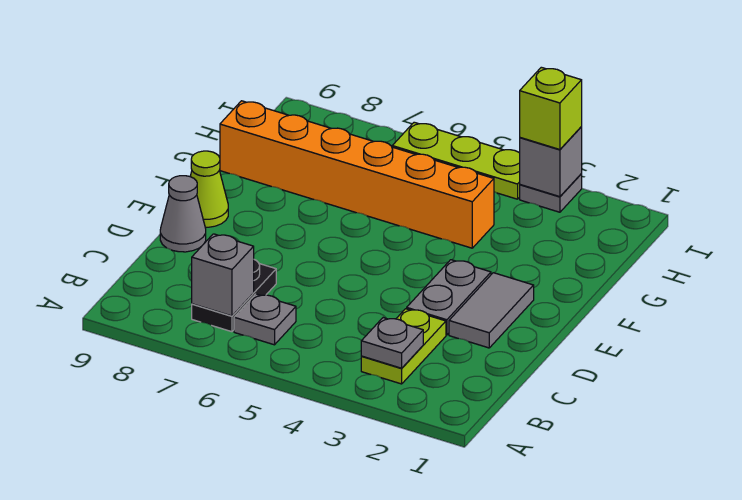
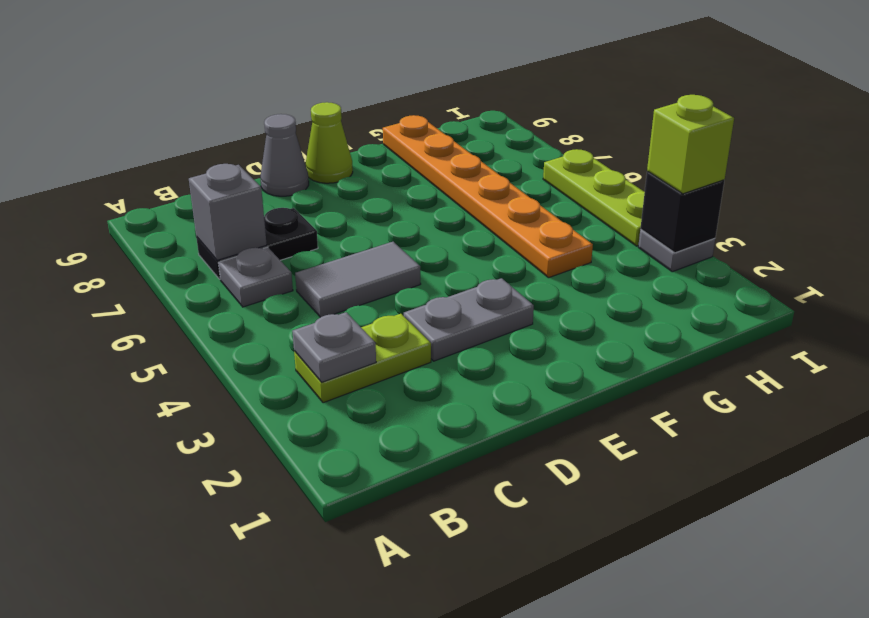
grey tile D2:E2 level 1 -> grey tile C5:D5 level 1
orange brick G4:G9 level 1 -> orange plate G4:G9 level 1
grey brick I3 level 2 -> black brick I3 level 2

